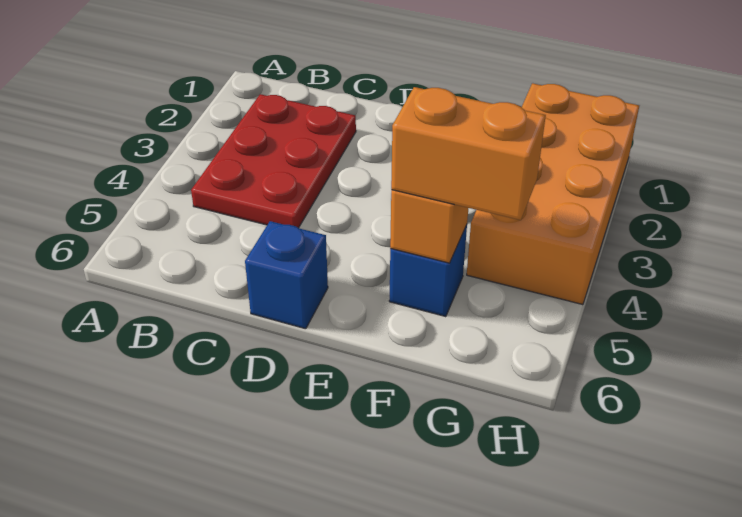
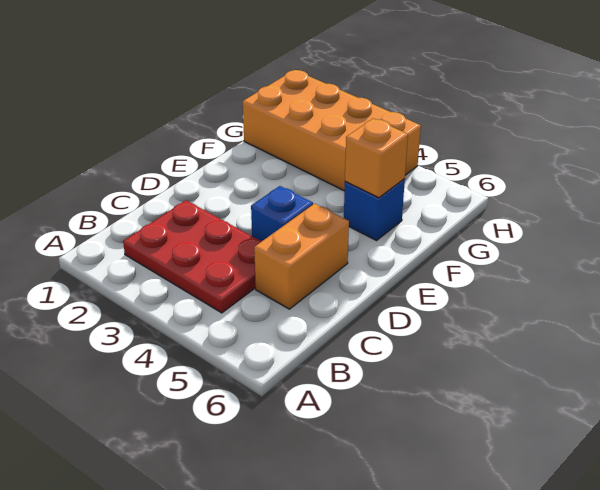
blue brick D6 level 1 -> blue brick D4 level 1
orange brick F5:G5 level 3 -> orange brick C5:D5 level 1

